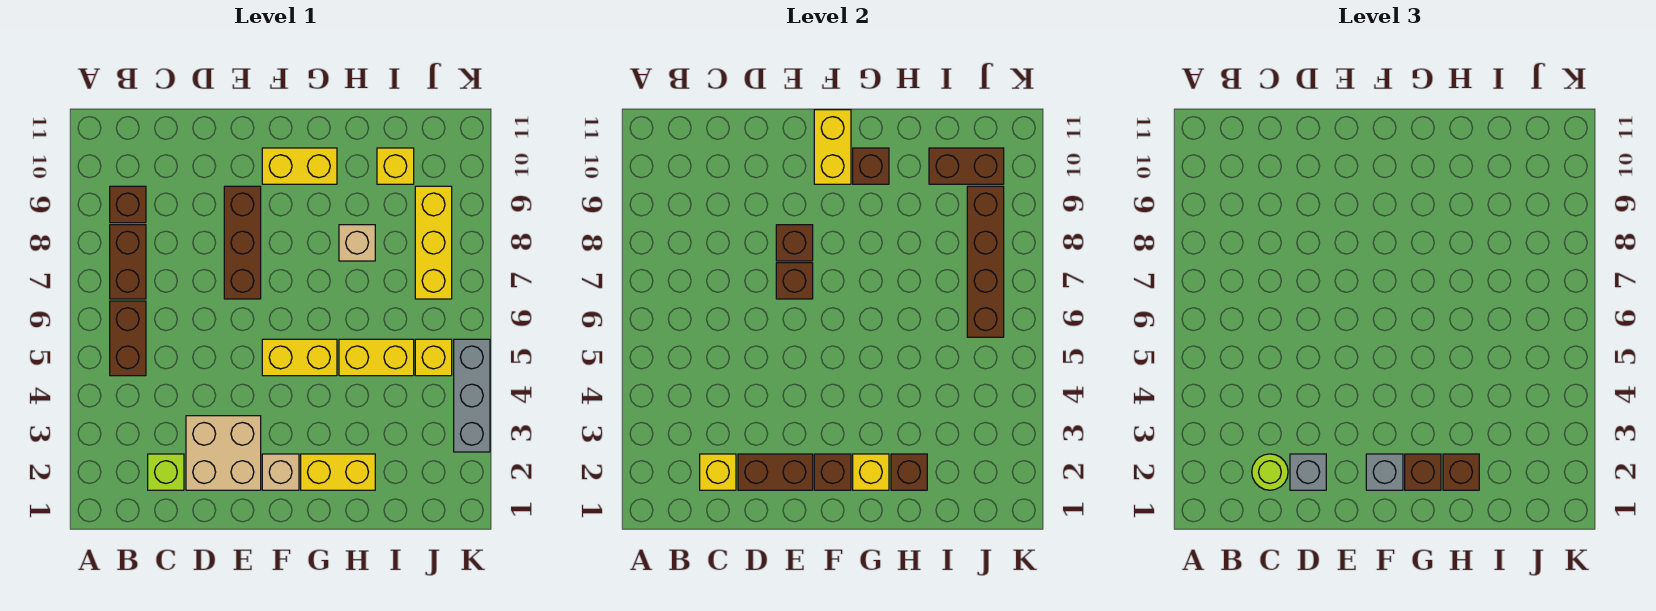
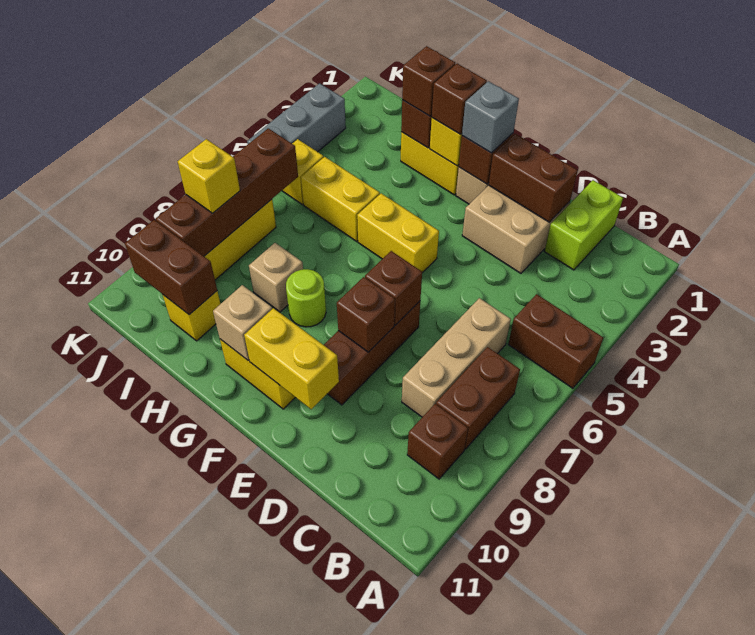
brown brick B5:B6 level 1 -> brown brick A5:B5 level 1
lime brick C2 level 1 -> lime brick C1:C2 level 1
yellow brick C2 level 2 -> yellow brick J8 level 3
lime round brick C2 level 3 -> lime round brick G8 level 1
none -> tan brick C6:C8 level 1
grey brick D2 level 3 -> none
yellow brick F10:F11 level 2 -> yellow brick E10:F10 level 2
brown brick G10 level 2 -> tan brick G10 level 2

